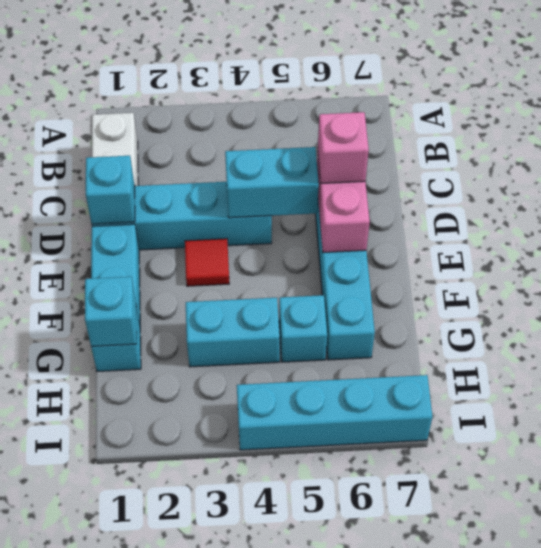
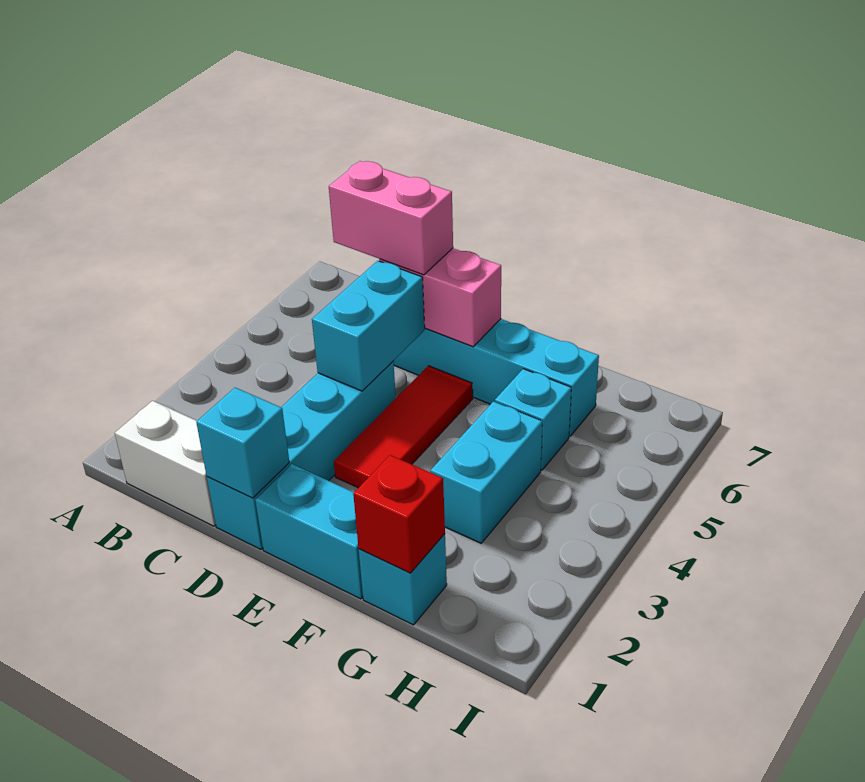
pink brick D6 level 3 -> pink brick C6:D6 level 3
red tile E3 level 1 -> red tile E3:E5 level 1
cyan brick G1 level 2 -> red brick G1 level 2
cyan brick I4:I7 level 1 -> none

